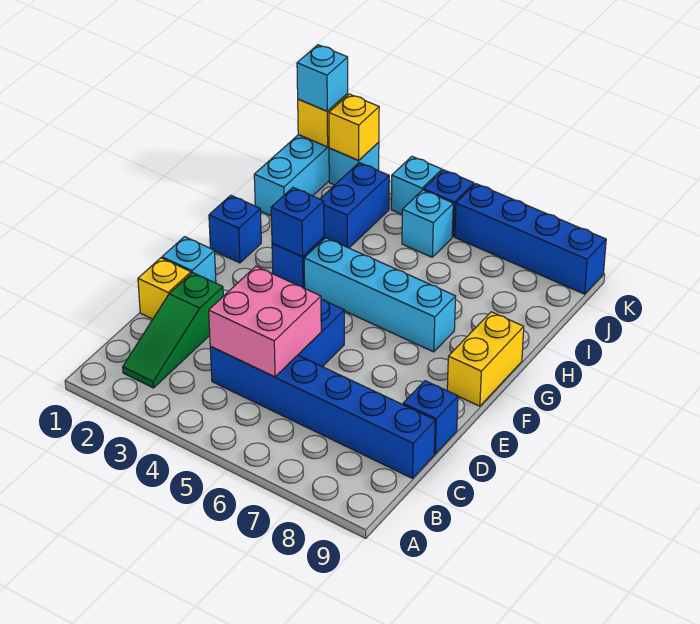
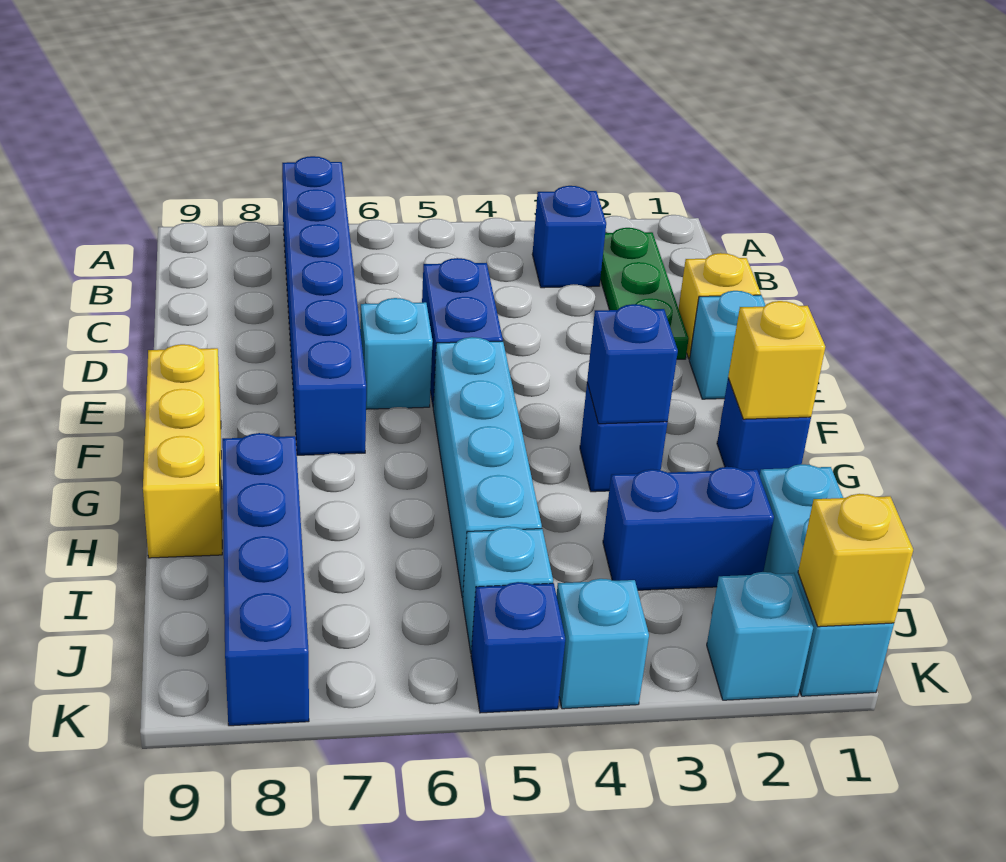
green slope B2:D2 level 1 top D -> green plate B2:D2 level 1
blue brick C4:C9 level 1 -> blue brick A7:F7 level 1
pink brick C4:D5 level 2 -> none
blue brick D9 level 1 -> blue brick B3 level 1
yellow brick F9:G9 level 1 -> yellow brick F9:H9 level 1
cyan brick G4:G7 level 1 -> cyan brick F5:I5 level 1
blue brick I3:J3 level 1 -> blue brick I2:I3 level 1
cyan brick K1 level 3 -> cyan brick E6 level 1
yellow brick K2 level 2 -> yellow brick G1 level 2
blue brick K6:K9 level 1 -> blue brick H8:K8 level 1

